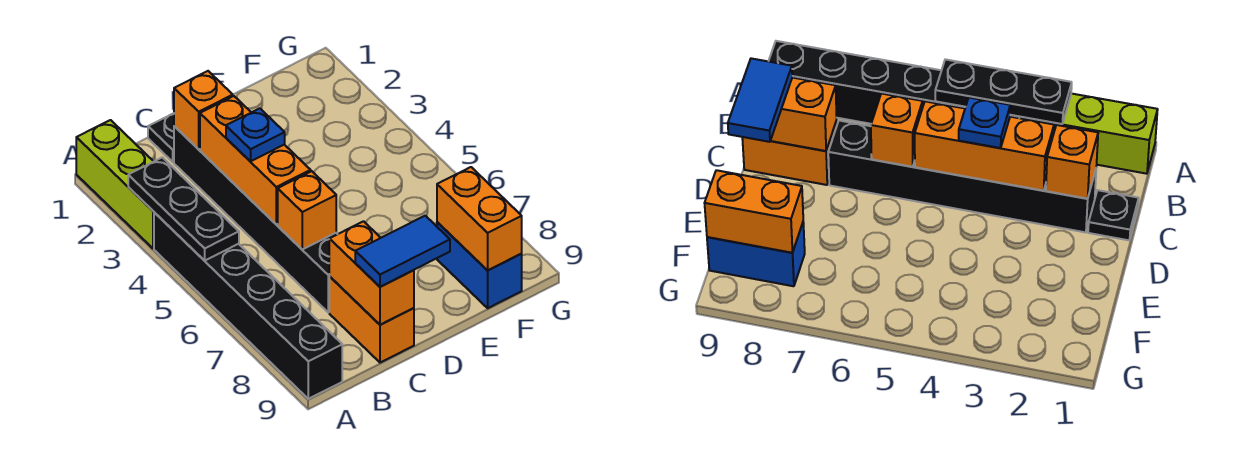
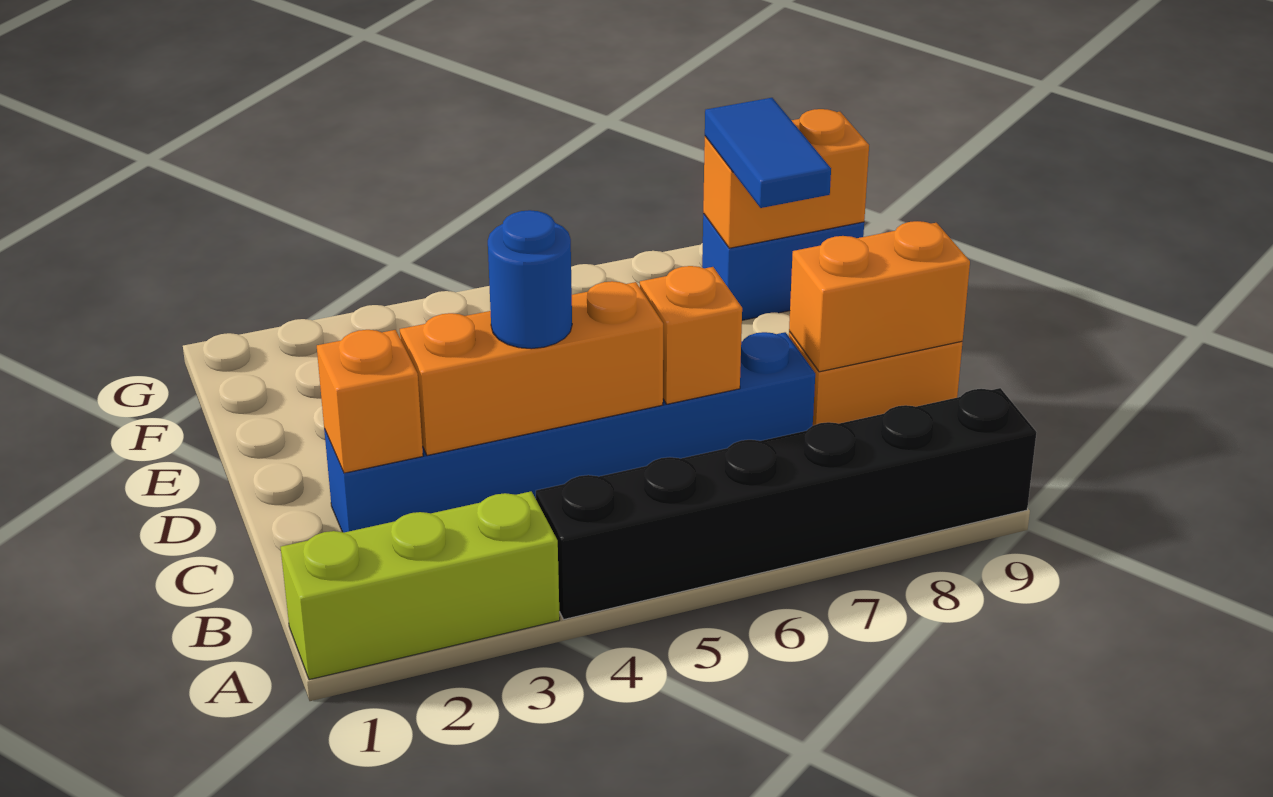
black plate A3:A5 level 2 -> none
black plate C1 level 1 -> none
black brick C2:C7 level 1 -> blue brick C2:C7 level 1
blue plate C4 level 3 -> blue round brick C4 level 3
blue tile C9:D9 level 3 -> blue tile E8:F8 level 3

